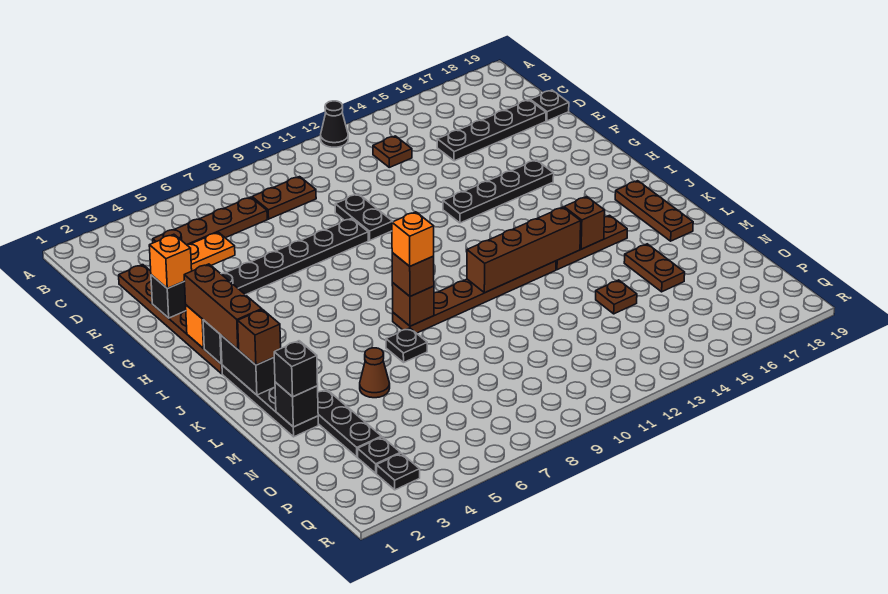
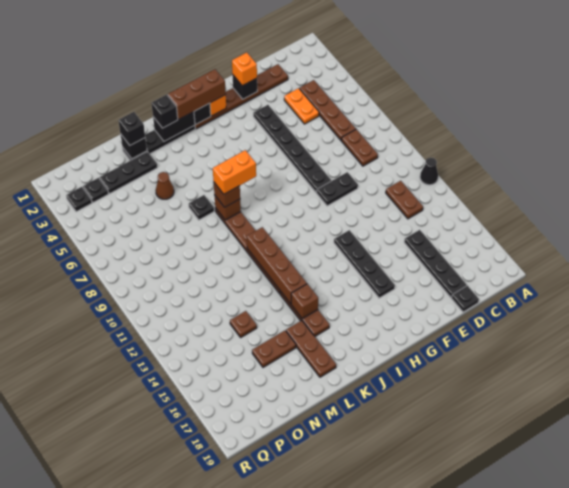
brown plate C13 level 1 -> brown plate C12:C13 level 1
brown plate J18:L18 level 1 -> brown plate L16:L18 level 1
brown brick K2 level 3 -> black brick K2 level 3
orange brick K8 level 4 -> orange brick J8:K8 level 4

